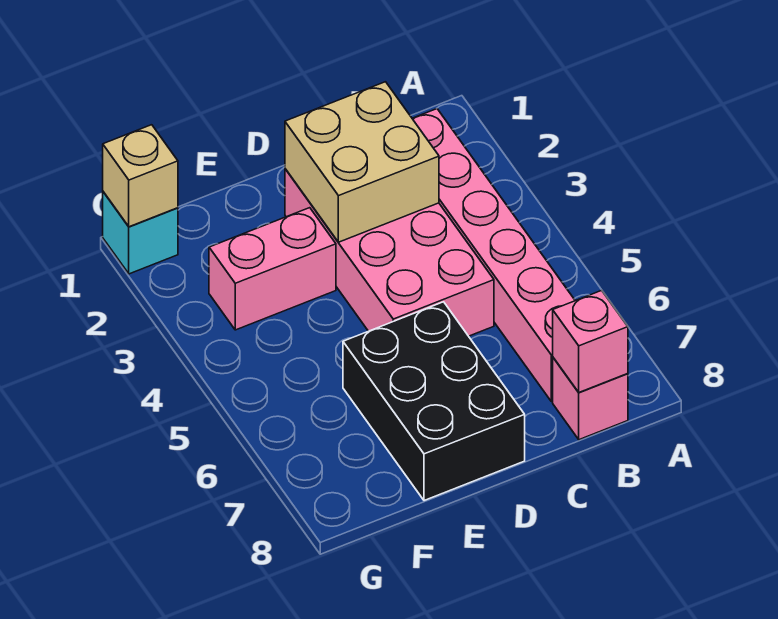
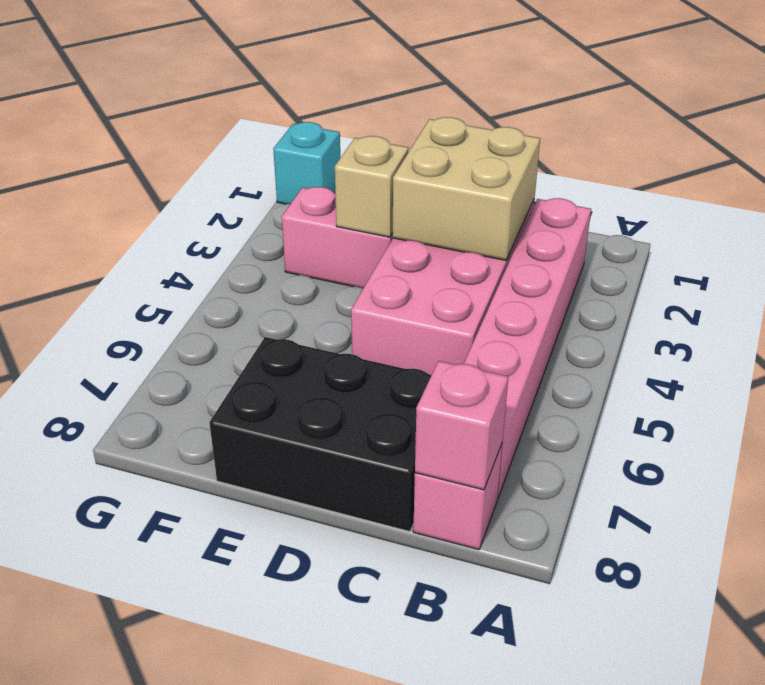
black brick D6:E8 level 1 -> black brick C7:E8 level 1
tan brick G1 level 2 -> tan brick E3 level 2

